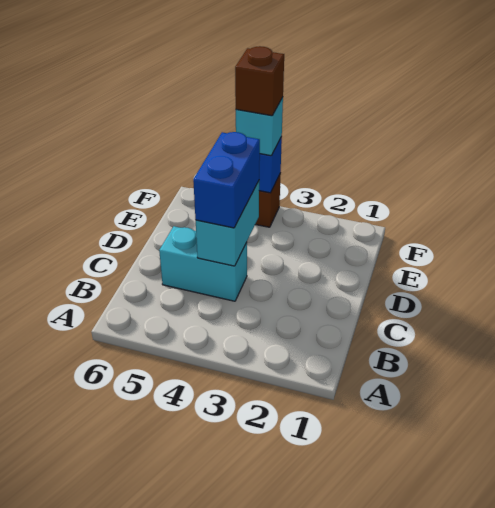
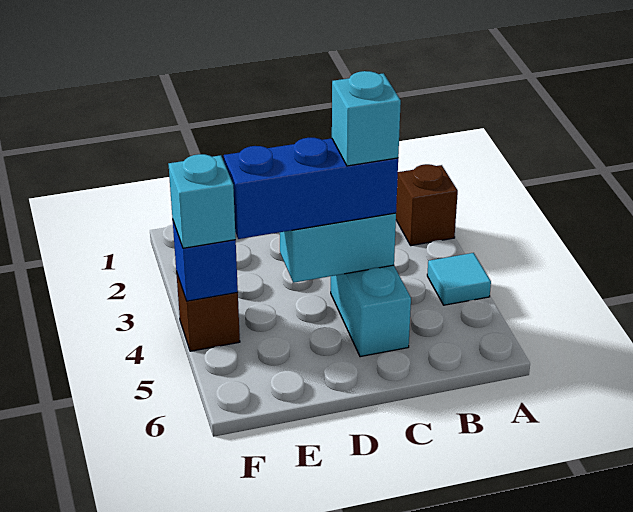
none -> cyan tile A4 level 1
blue brick C4:D4 level 3 -> blue brick C4:E4 level 3
none -> cyan brick C4 level 4
brown brick F4 level 4 -> brown brick A2 level 1

